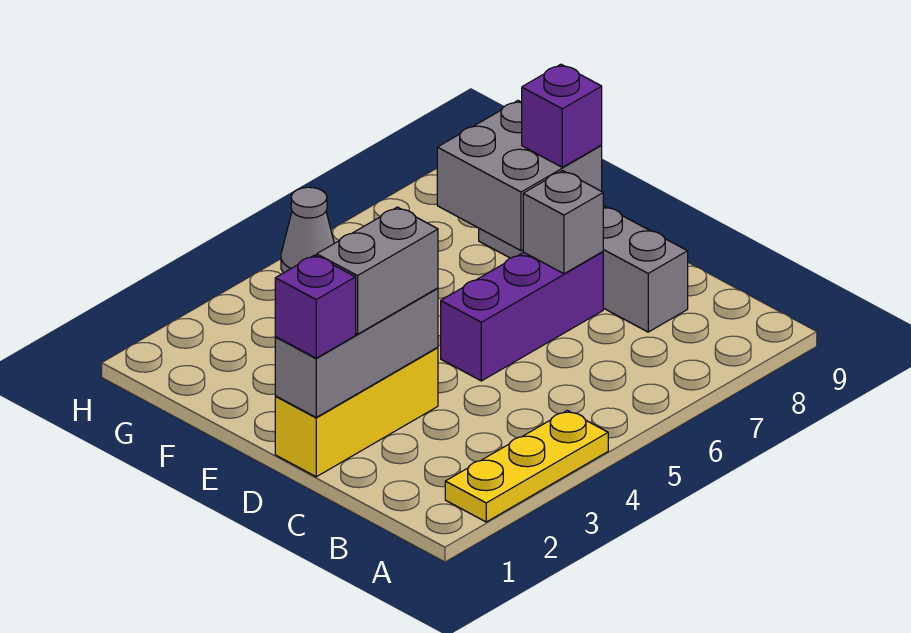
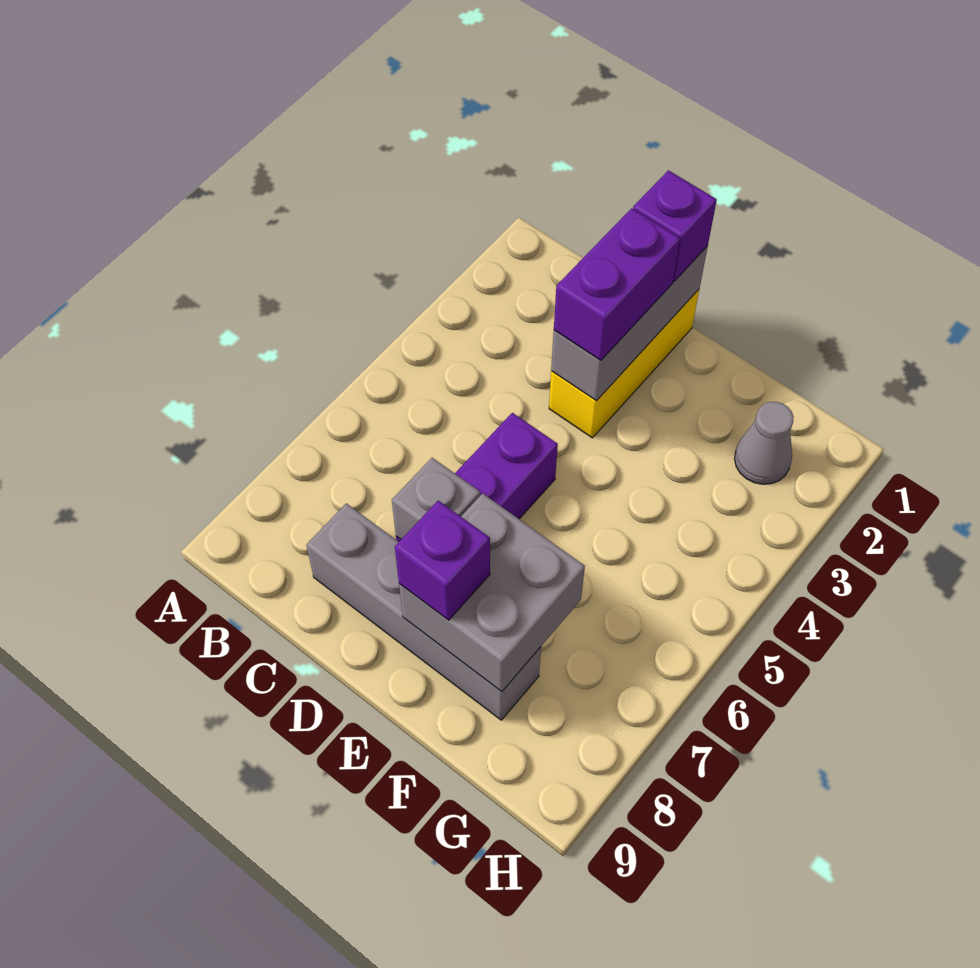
yellow plate A2:A4 level 1 -> none
grey brick D2:D3 level 3 -> purple brick D2:D3 level 3
grey cone H5 level 1 -> grey cone G2 level 1

